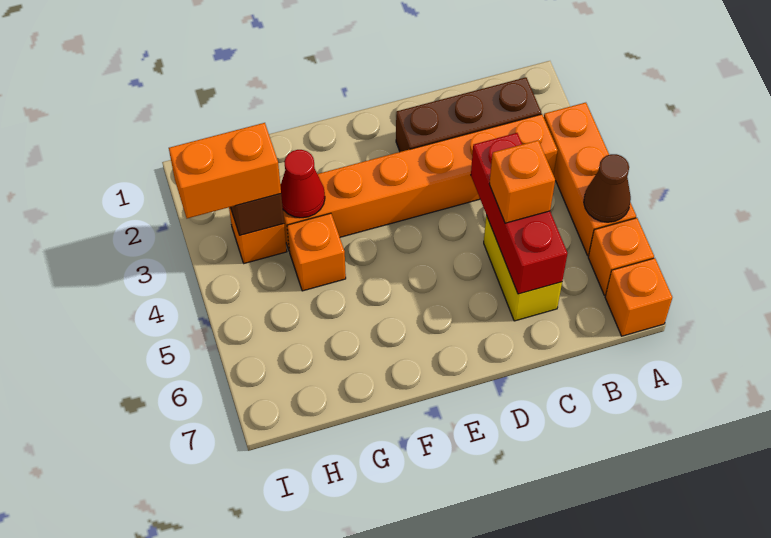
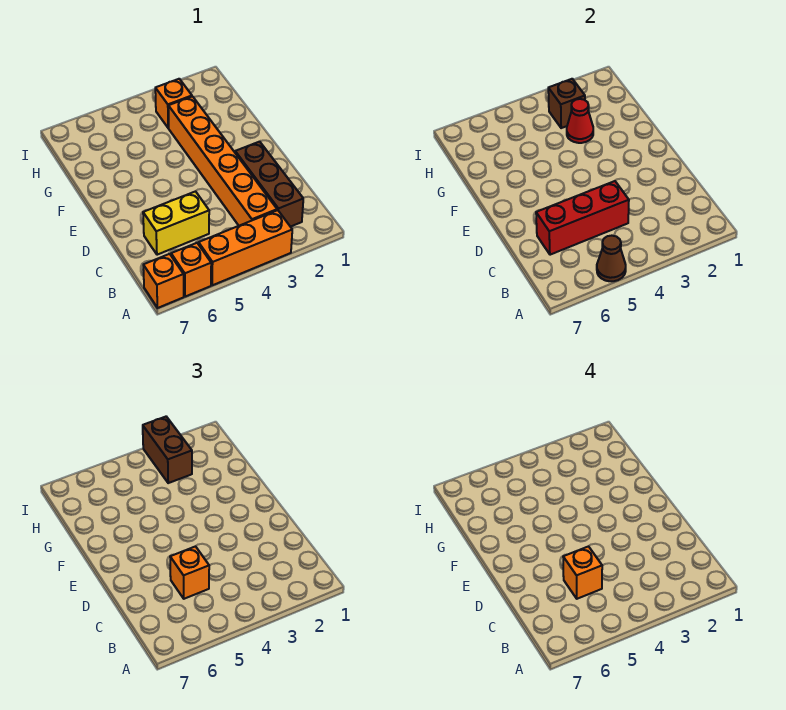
orange brick G4 level 1 -> orange brick C5 level 4
orange brick H3:I3 level 3 -> brown brick H3:I3 level 3

